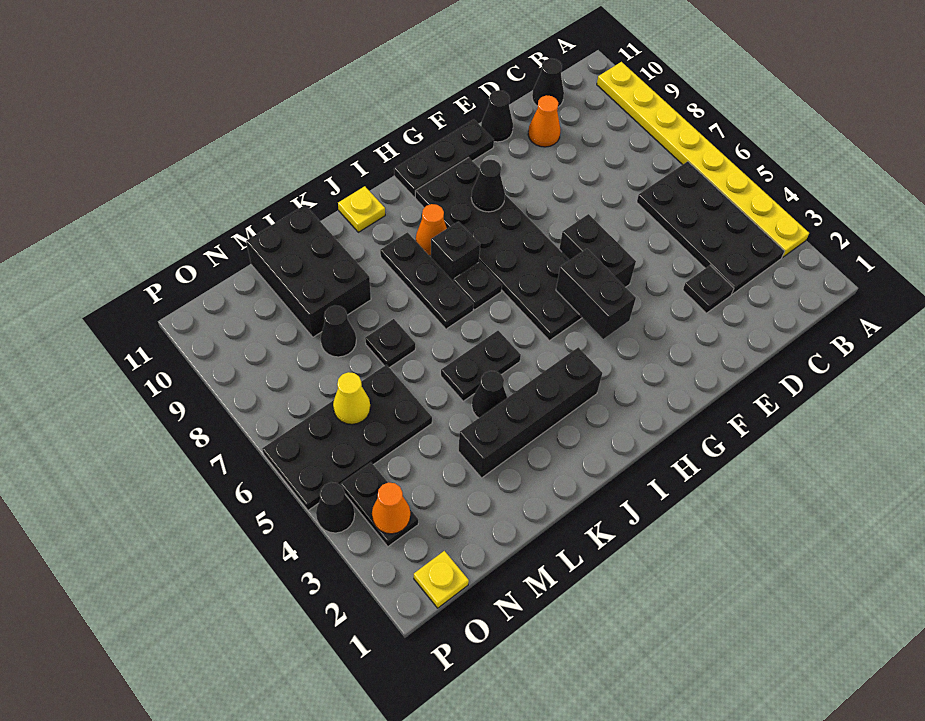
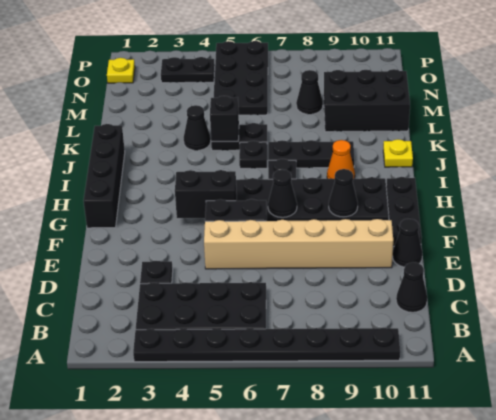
yellow plate A3:A10 level 1 -> black plate A3:A10 level 1
orange cone D10 level 1 -> none
none -> tan brick E5:E10 level 1
black brick I3:L3 level 1 -> black brick G1:J1 level 1
black brick I8 level 1 -> black brick K5 level 2
black plate J5:K5 level 1 -> black plate K5:K6 level 1
black plate L7 level 1 -> black plate J6 level 1
yellow cone N6 level 2 -> none
orange cone O3 level 2 -> none
black cone P4 level 1 -> black cone G7 level 2

